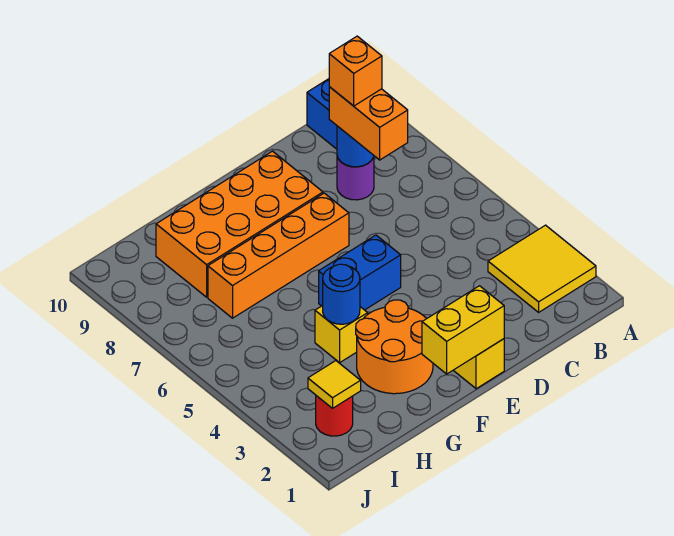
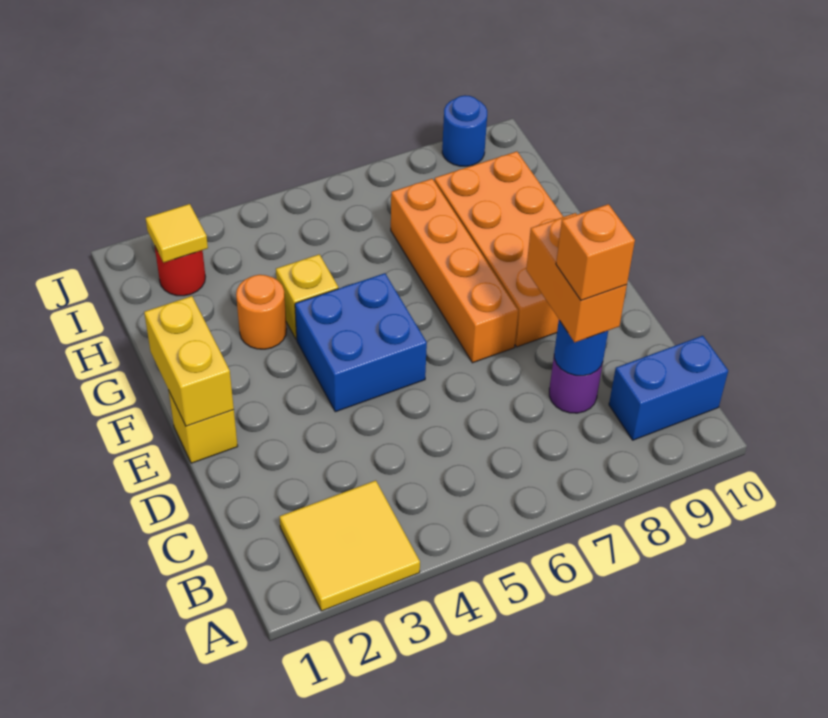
orange brick C7:C8 level 3 -> orange brick C8:D8 level 3
blue brick E5:F5 level 1 -> blue brick E4:F5 level 1
orange round brick F2:G3 level 1 -> orange round brick G3 level 1
blue round brick G4 level 2 -> blue round brick J9 level 1

